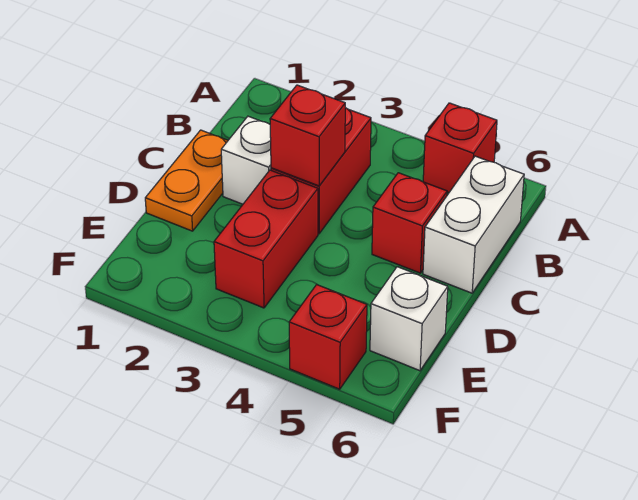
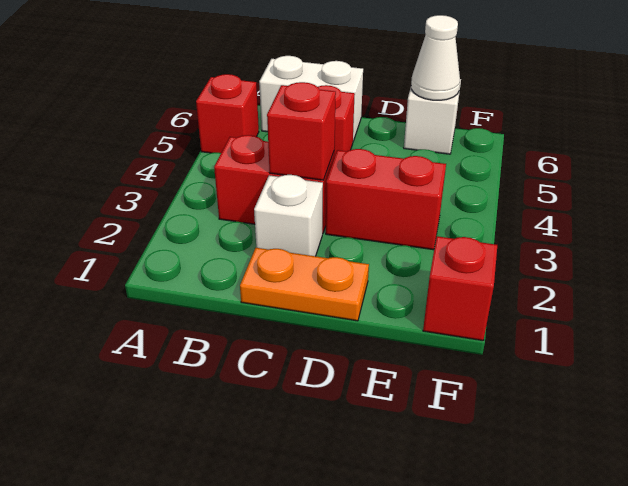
none -> white cone E6 level 2
red brick F5 level 1 -> red brick F1 level 1

